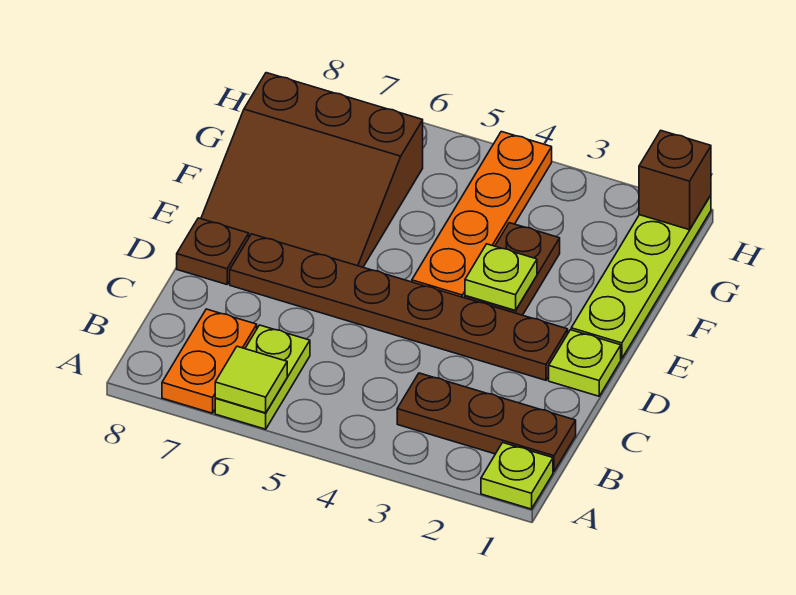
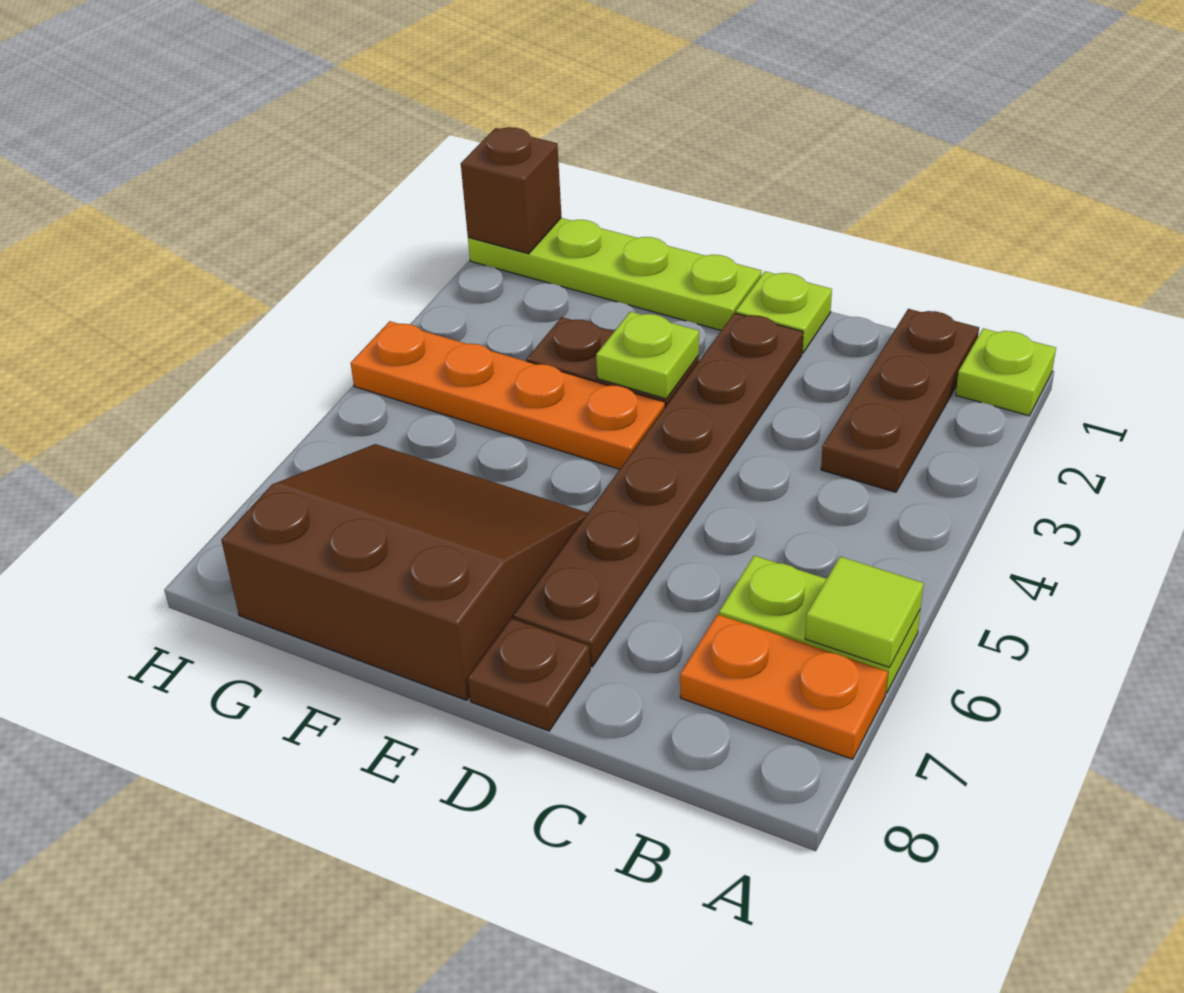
brown slope E6:G8 level 1 top G -> brown slope E6:G8 level 1 top 8

